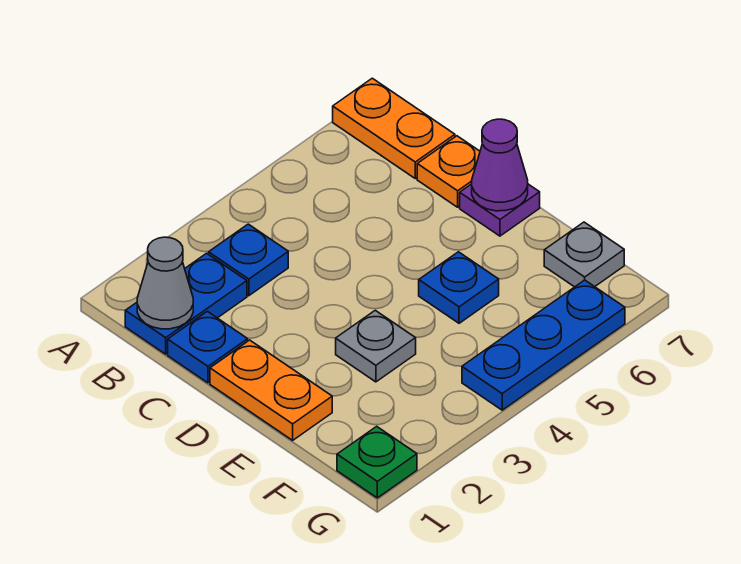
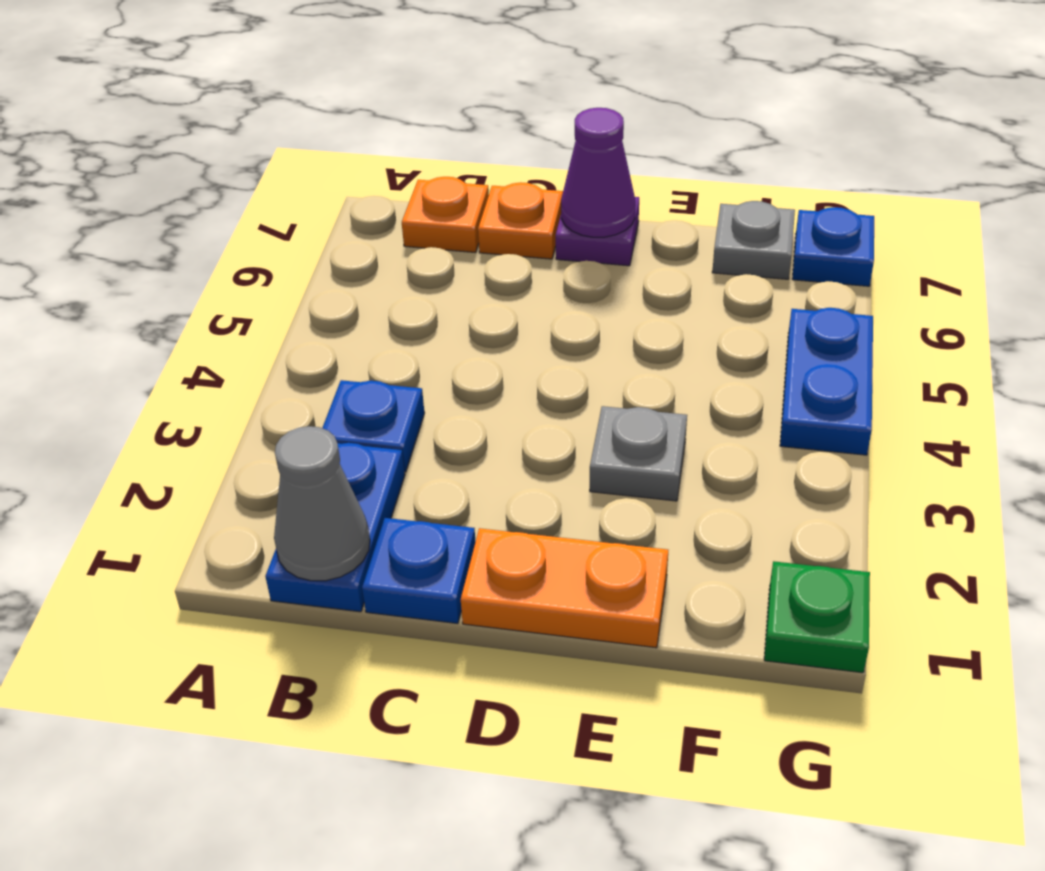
orange plate A7:B7 level 1 -> orange plate B7 level 1
blue plate E5 level 1 -> blue plate G7 level 1
blue plate G4:G6 level 1 -> blue plate G4:G5 level 1

